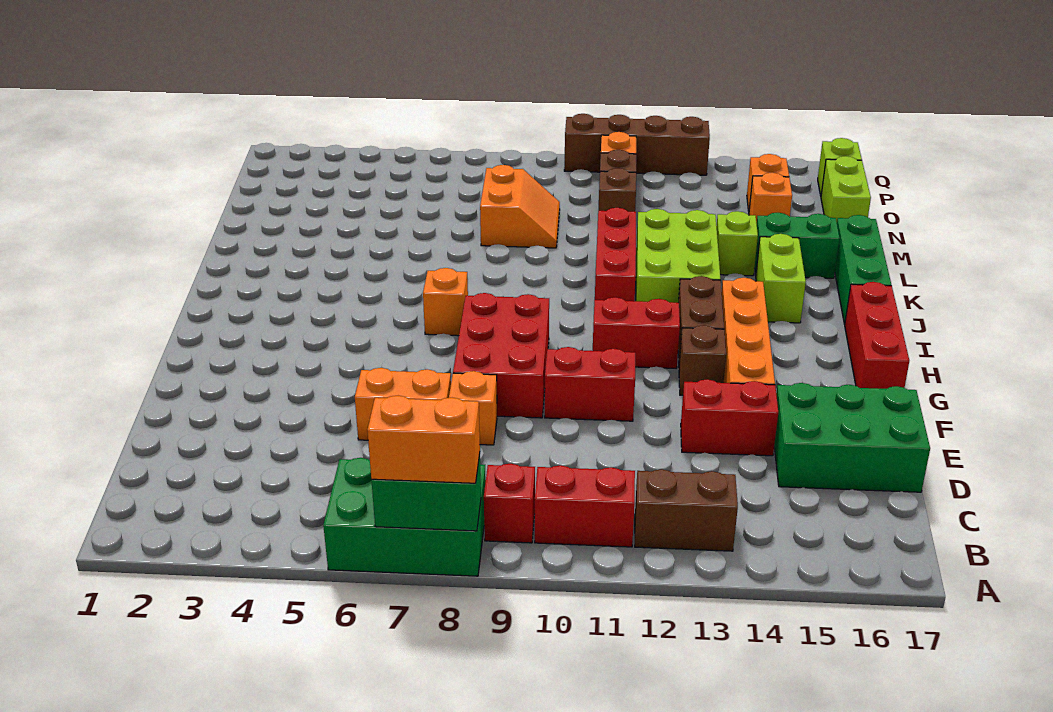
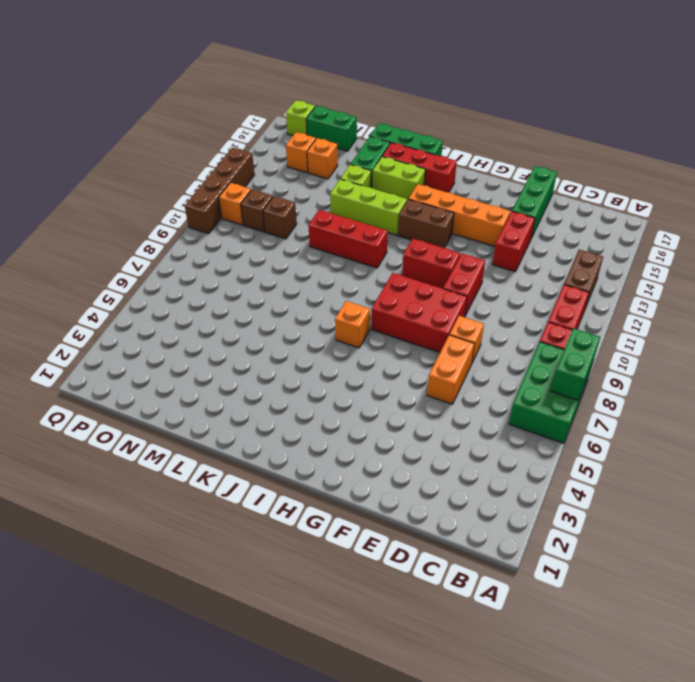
orange brick A7:A8 level 3 -> none
green brick D15:E17 level 1 -> green brick E15:E17 level 1
brown brick G13 level 1 -> none
red brick G17:I17 level 1 -> red brick I16:K16 level 1
red brick H11:H12 level 1 -> red brick G11:H11 level 1
lime brick J12:L13 level 1 -> lime brick J13:L13 level 1
orange slope M8:N9 level 1 top 8 -> none
lime brick N17:O17 level 1 -> green brick N17:O17 level 1

